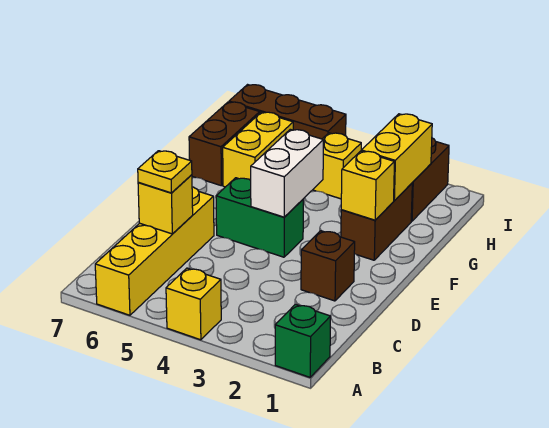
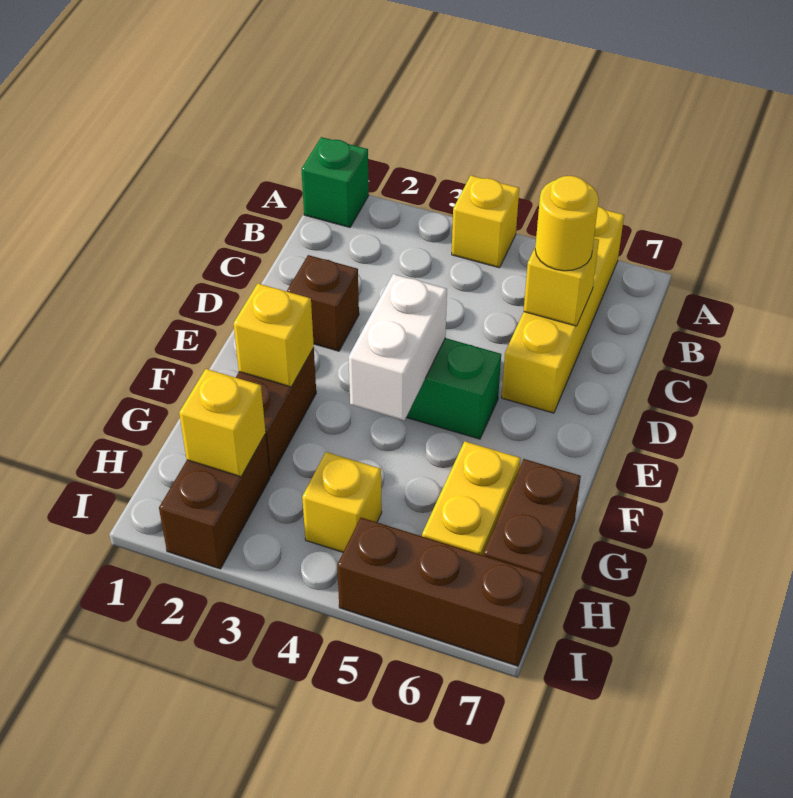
yellow plate C6 level 3 -> yellow round brick C6 level 3
yellow brick G2:H2 level 2 -> yellow brick H2 level 2

